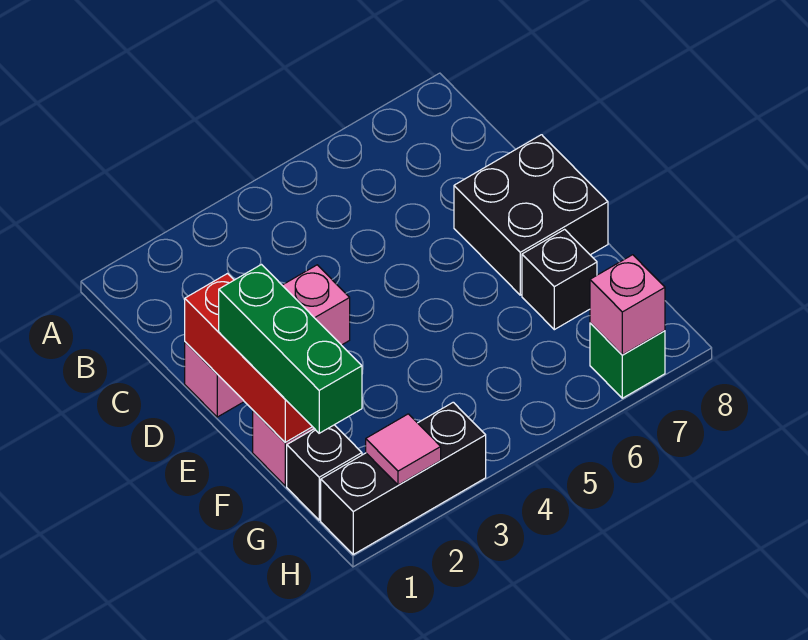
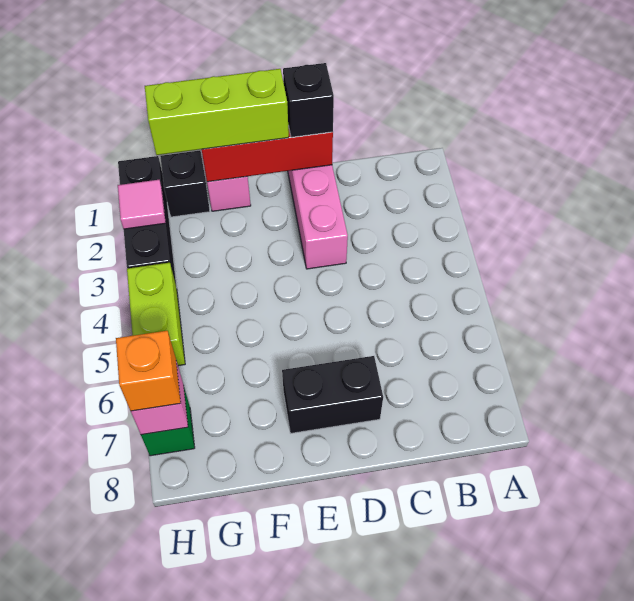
black brick D7:E8 level 1 -> black brick D7:E7 level 1
green brick E1:G1 level 3 -> lime brick E1:G1 level 3
black brick F7 level 1 -> black brick D1 level 3
none -> lime brick H4:H5 level 1
none -> orange brick H7 level 3

